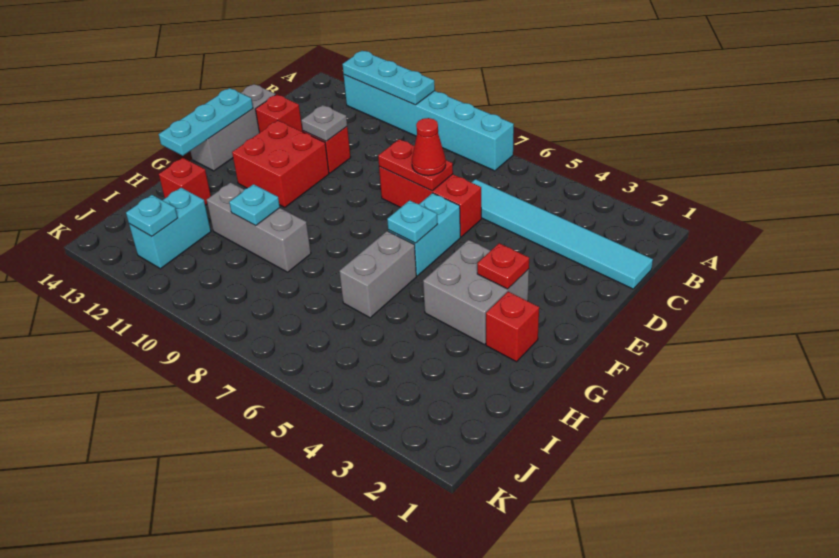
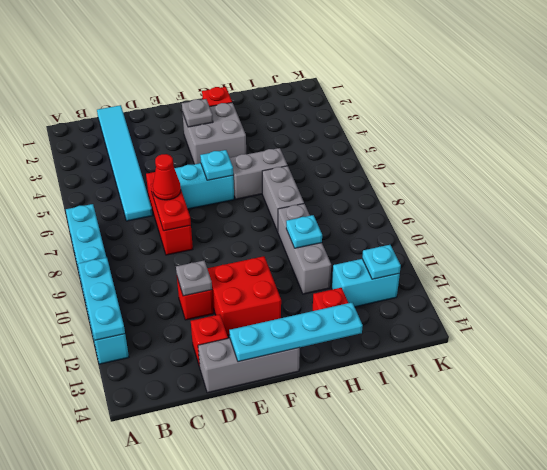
cyan plate E14:G14 level 2 -> cyan plate E14:H14 level 2
red plate F3 level 2 -> grey plate F3 level 2
none -> grey brick H7:H8 level 1

